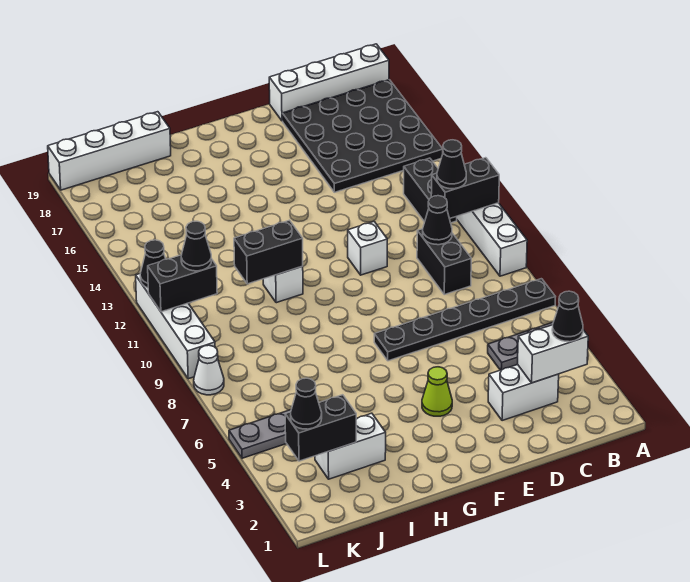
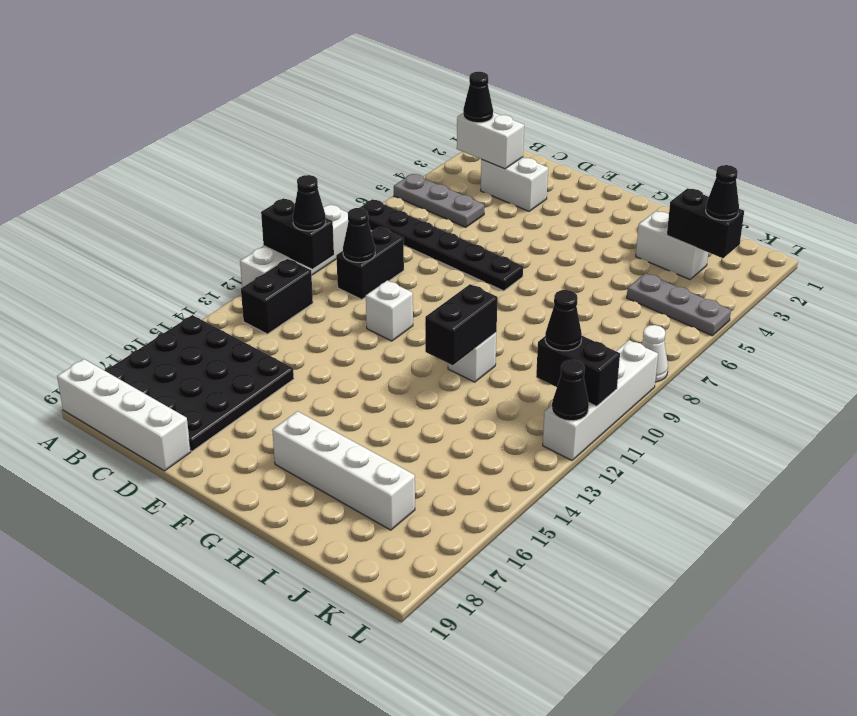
lime cone F4 level 1 -> none
black brick H11:I11 level 2 -> black brick H11:H12 level 2
white brick I19:L19 level 1 -> white brick G17:J17 level 1

